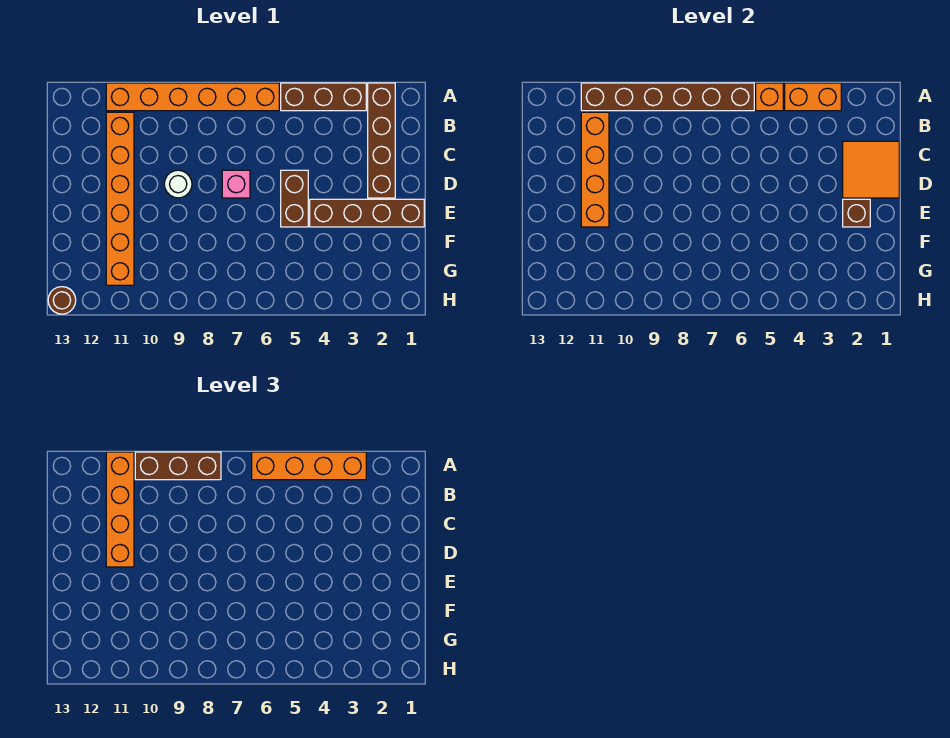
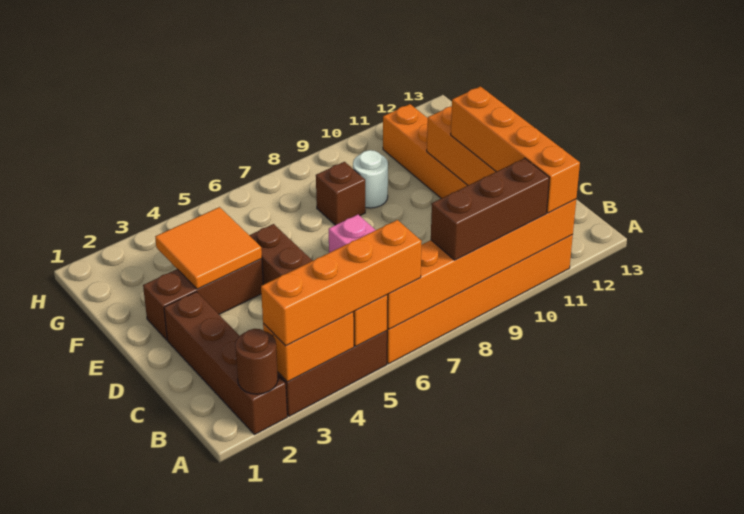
brown brick A6:A11 level 2 -> orange brick A6:A11 level 2
orange tile C1:D2 level 2 -> orange tile E3:F4 level 2
white round brick D9 level 1 -> white round brick F9 level 1
brown brick E1:E4 level 1 -> brown brick E2:E4 level 1
brown brick E2 level 2 -> brown brick F8 level 1
brown round brick H13 level 1 -> brown round brick A2 level 2

